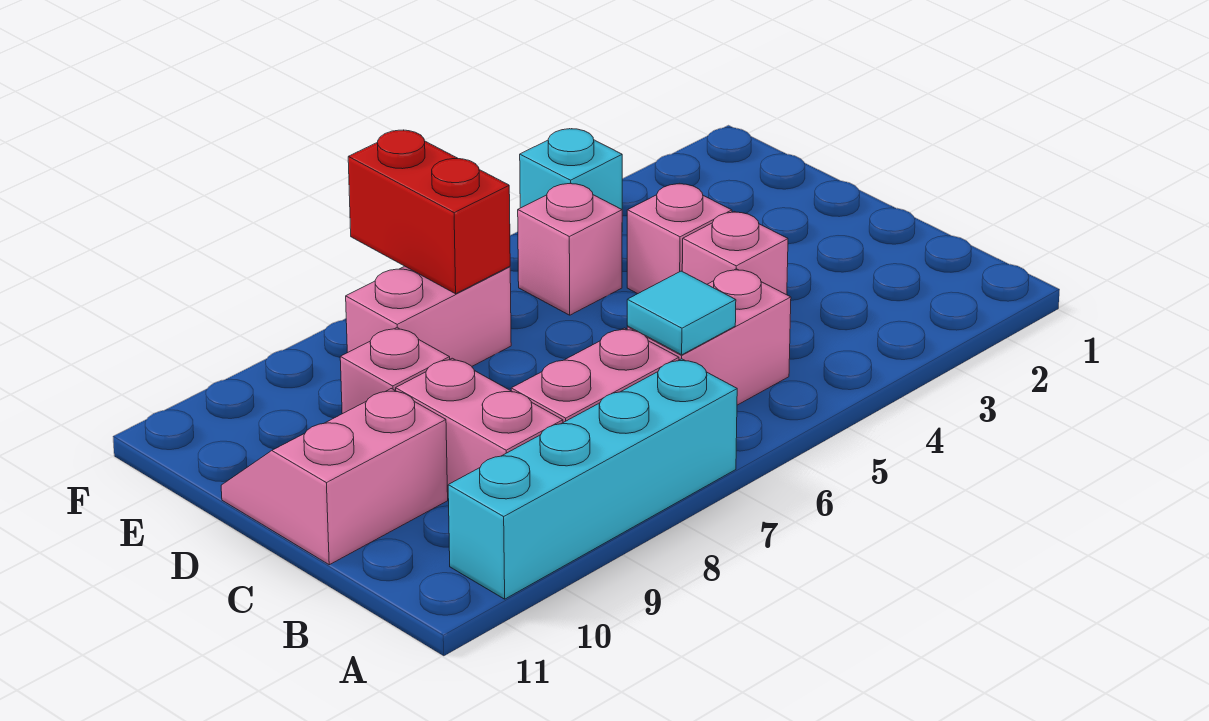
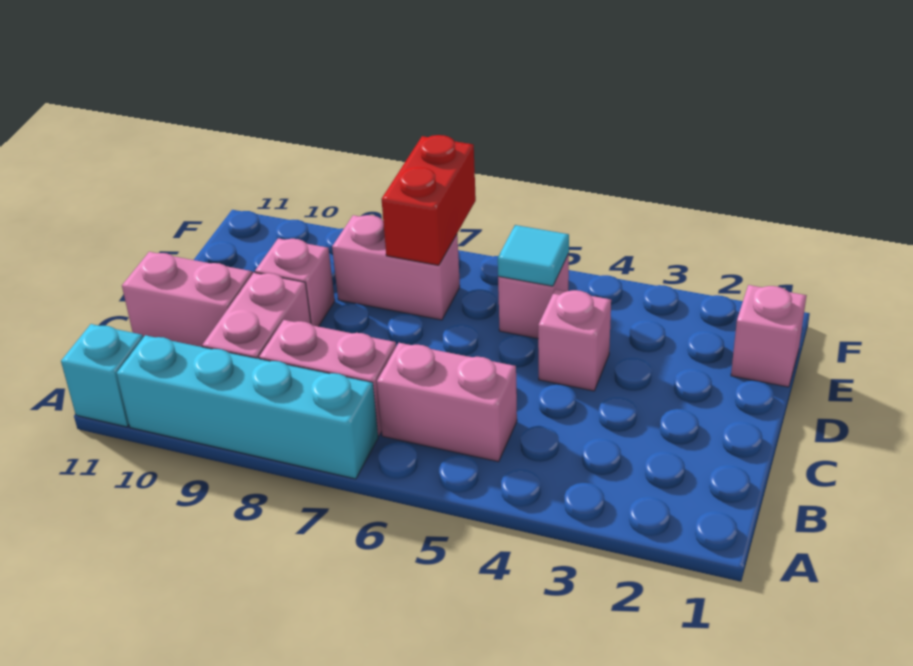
cyan tile B6 level 2 -> cyan tile E5 level 2
pink brick C4 level 1 -> pink brick E1 level 1
cyan brick F4 level 1 -> cyan brick A11 level 1

